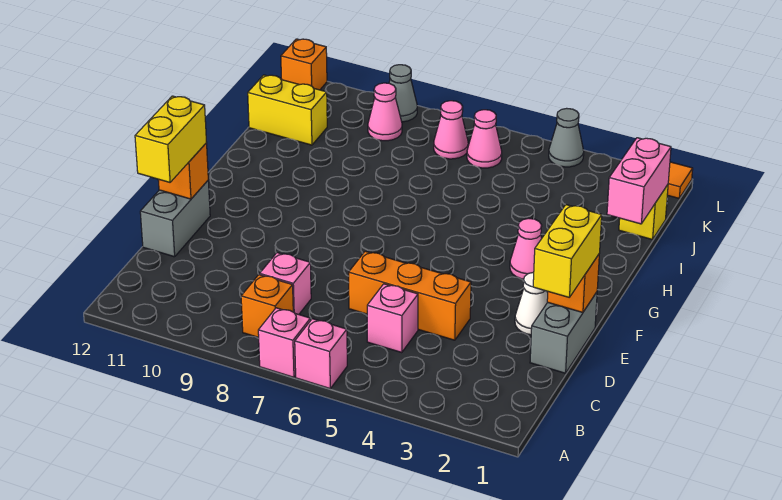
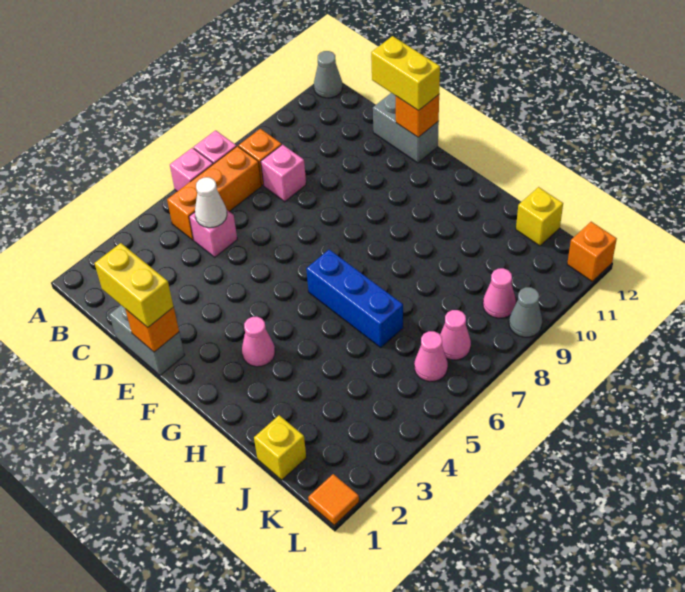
orange brick D4:D6 level 1 -> orange brick B5:B7 level 1
white cone E2 level 1 -> white cone C5 level 2
none -> blue brick G6:I6 level 1
pink brick I1:J1 level 2 -> none
yellow brick J11:J12 level 1 -> yellow brick J12 level 1
grey cone L4 level 1 -> grey cone A12 level 1

